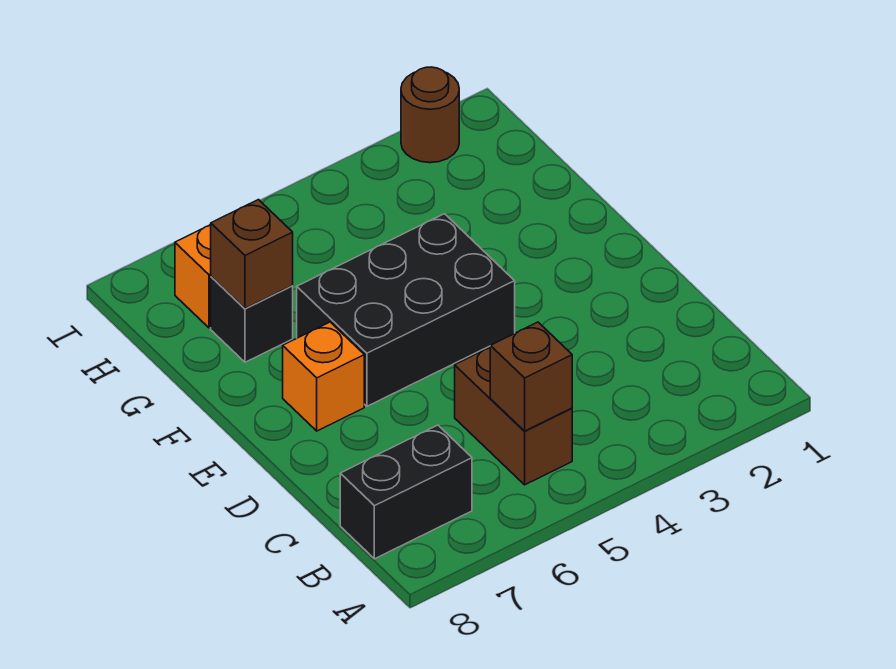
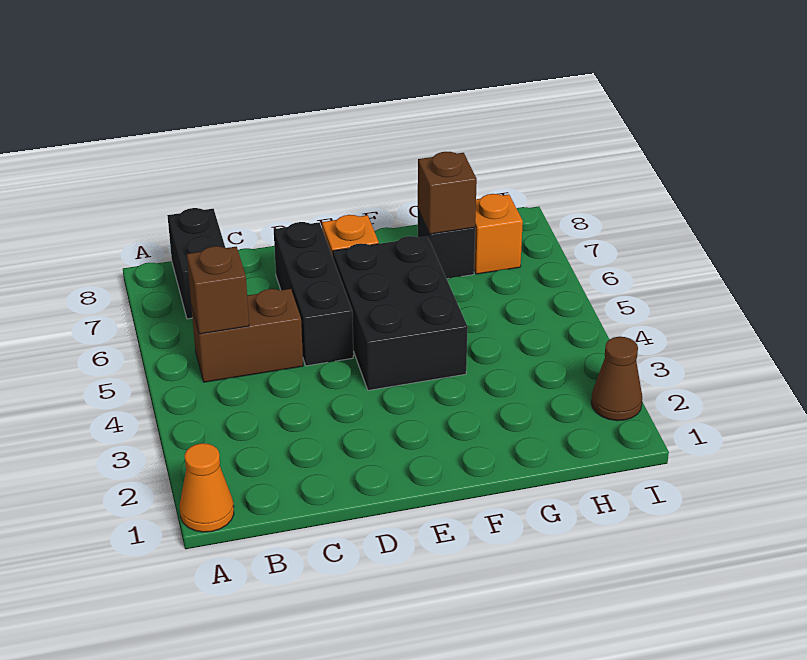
none -> orange cone A1 level 1
none -> black brick D5:D7 level 1
brown round brick I2 level 1 -> brown cone I2 level 1

